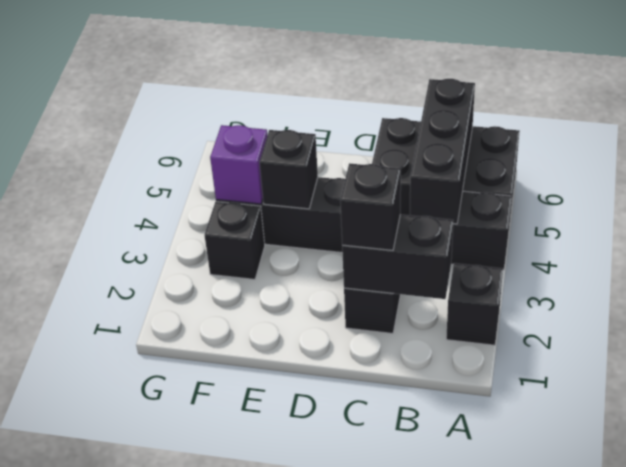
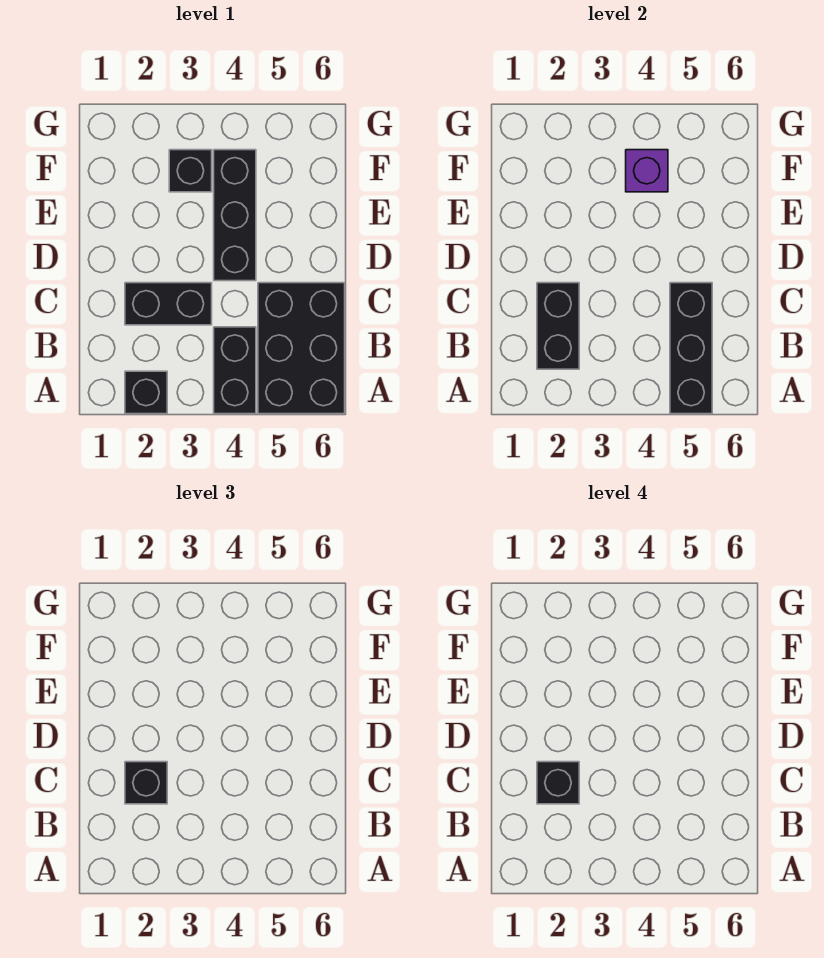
black brick B4:B6 level 2 -> black brick A5:C5 level 2
black brick E4 level 2 -> black brick C2 level 4

